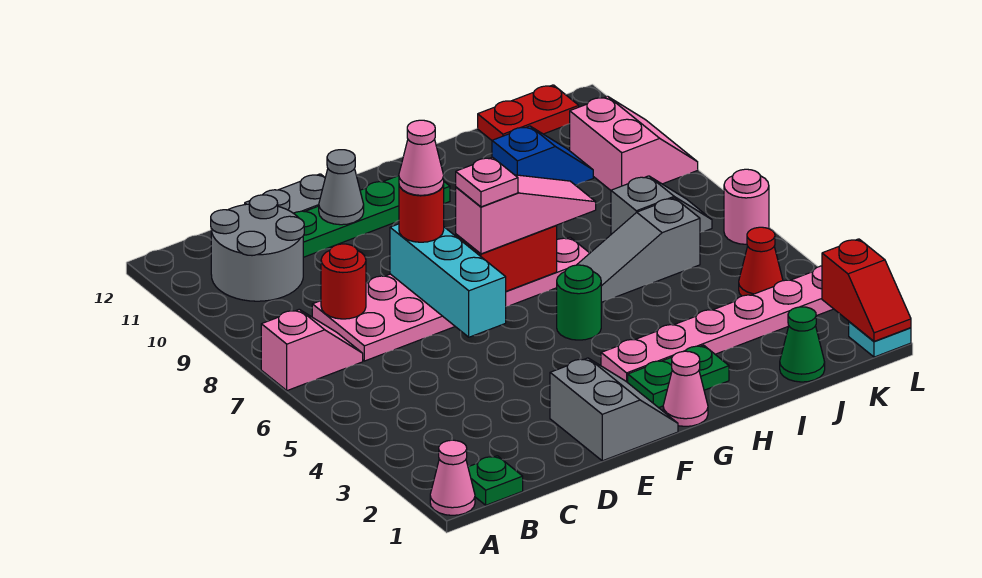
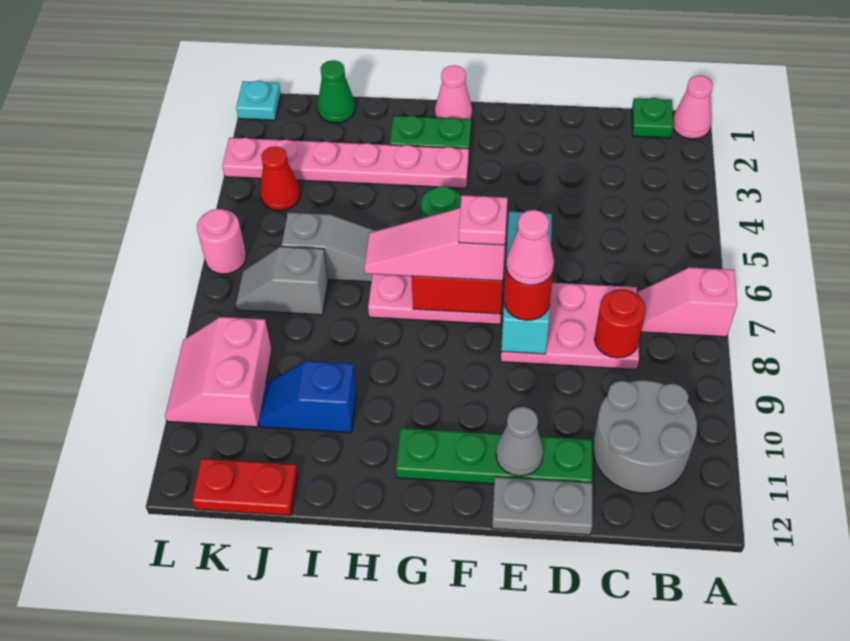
grey slope E1:F2 level 1 top E -> none
red slope L1:L2 level 2 top 2 -> none

